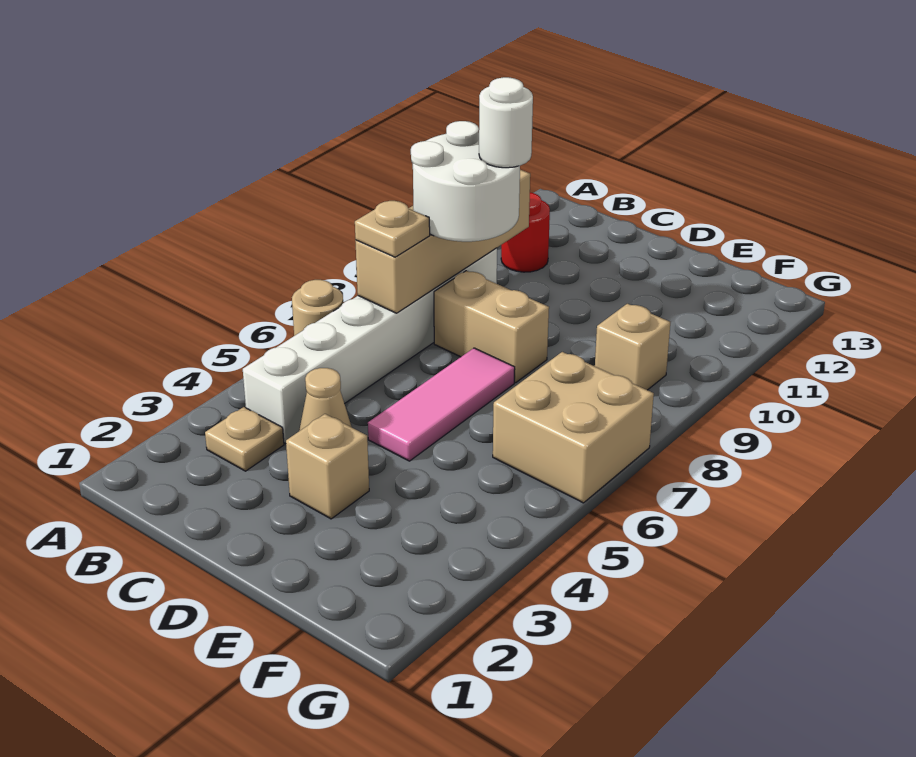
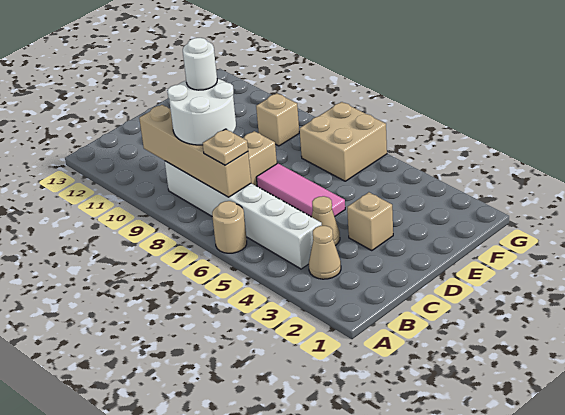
tan plate B3 level 1 -> tan cone B3 level 1
red round brick B11 level 1 -> none

